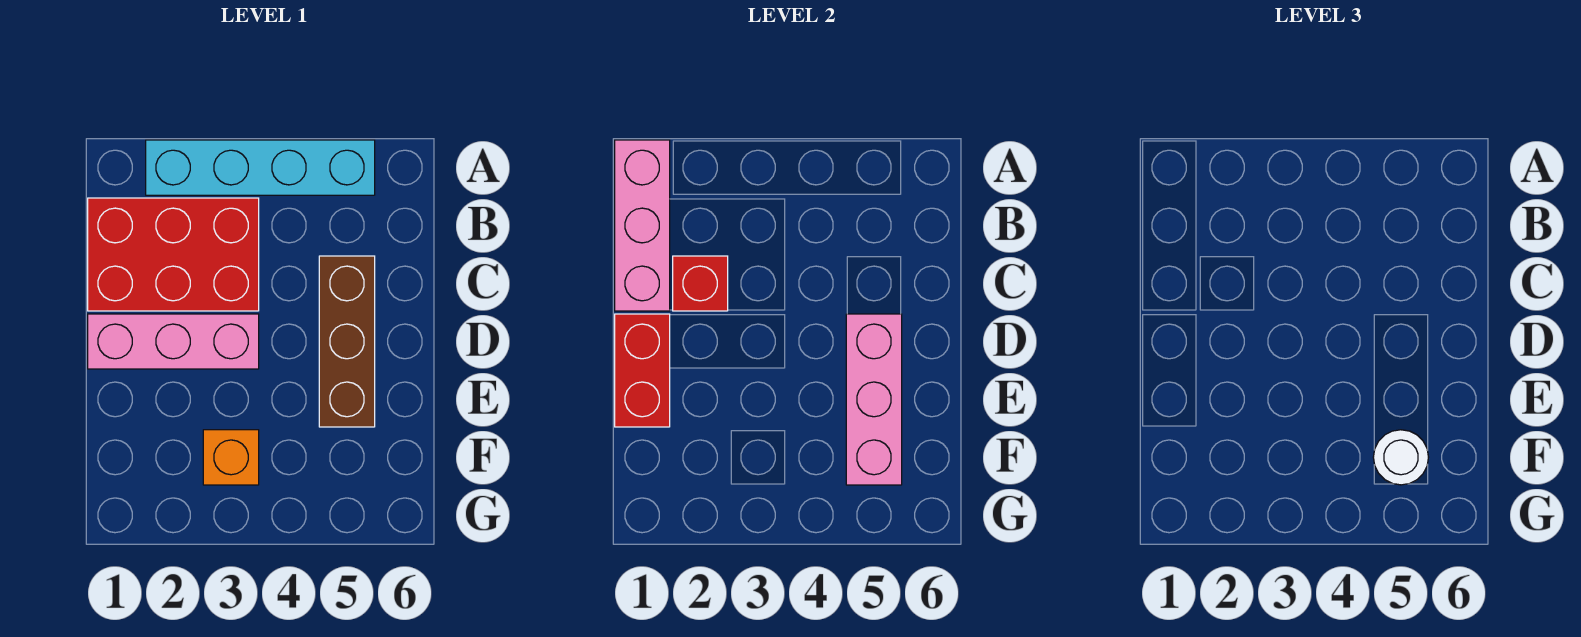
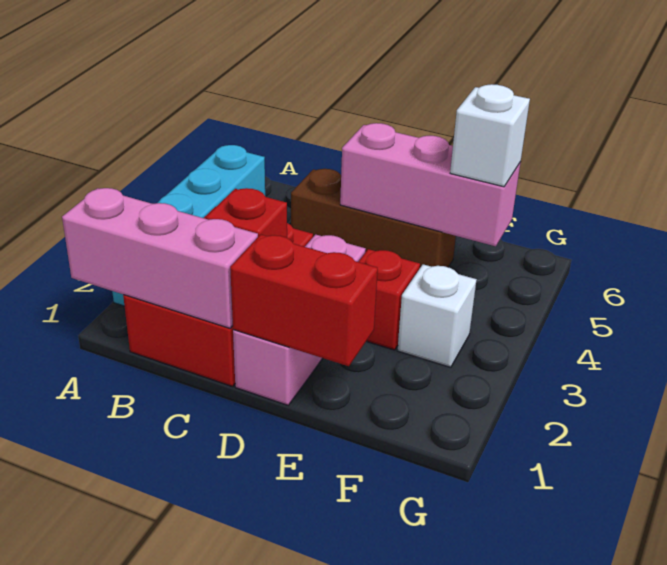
none -> red brick E3 level 1
orange brick F3 level 1 -> white brick F3 level 1
white round brick F5 level 3 -> white brick F5 level 3

